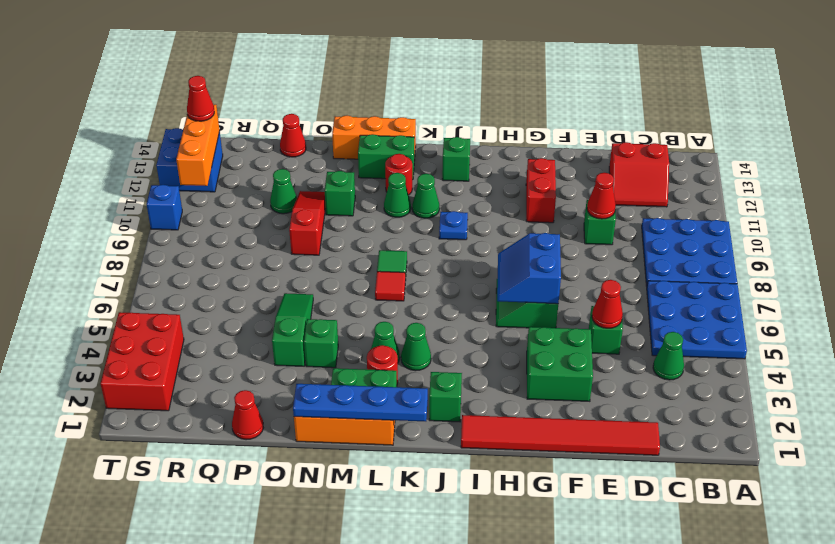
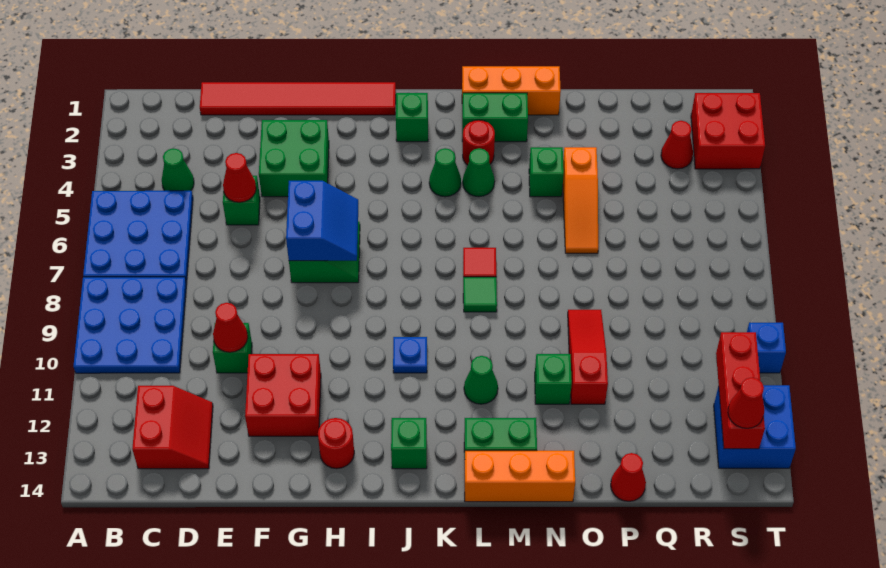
red slope C12:D13 level 1 top 13 -> red slope C12:D13 level 1 top C
red brick G11:G12 level 1 -> red brick F11:G12 level 1
blue plate K1:N1 level 2 -> none
green cone K11 level 1 -> none
red round brick L12 level 1 -> red round brick H13 level 1
green slope O4:O6 level 1 top 4 -> orange slope O4:O6 level 1 top 4
red slope O9:O11 level 1 top 9 -> red slope O9:O11 level 1 top 11
red cone P1 level 1 -> red cone R3 level 1
green cone P11 level 1 -> none
red brick S2:T4 level 1 -> red brick S2:T3 level 1
orange brick S11:S13 level 2 -> red brick S11:S13 level 2

